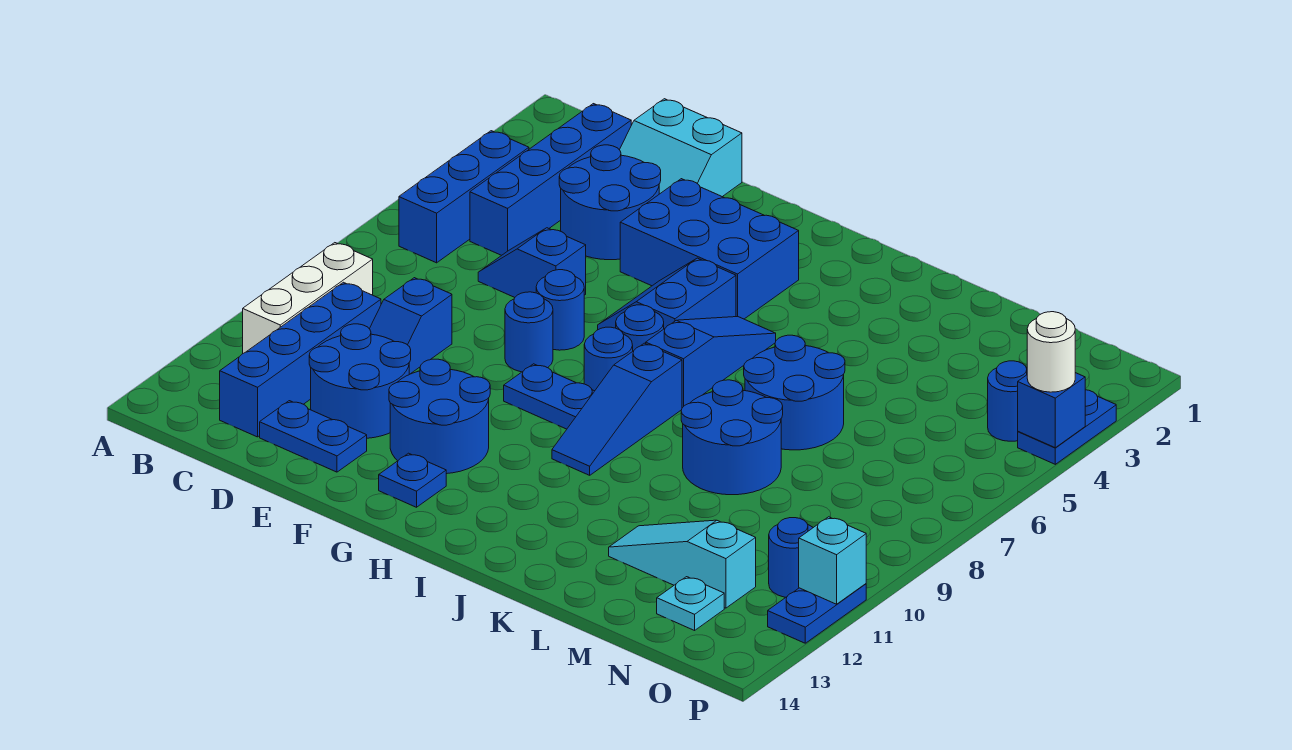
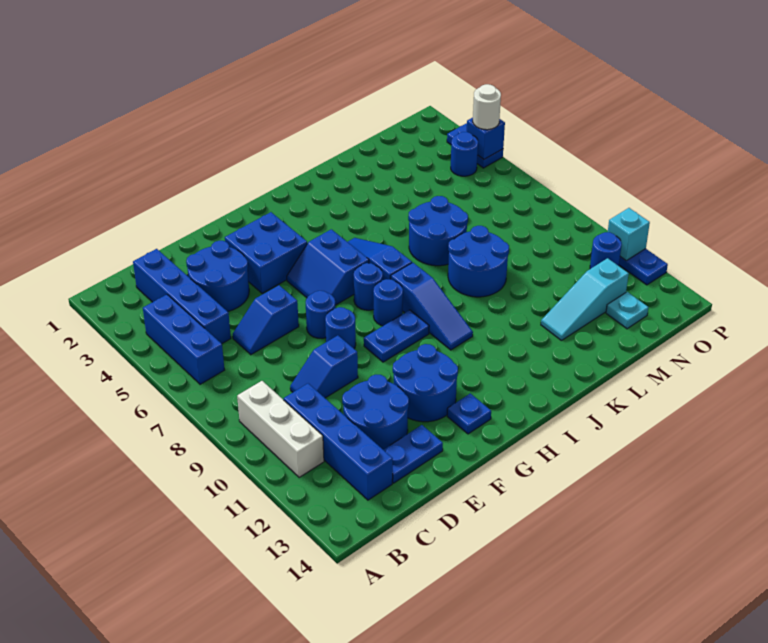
cyan slope D1:E2 level 1 top 1 -> none
blue slope D9:D10 level 1 top 9 -> blue slope D9:E9 level 1 top E
blue brick F3:H4 level 1 -> blue brick F3:G4 level 1

